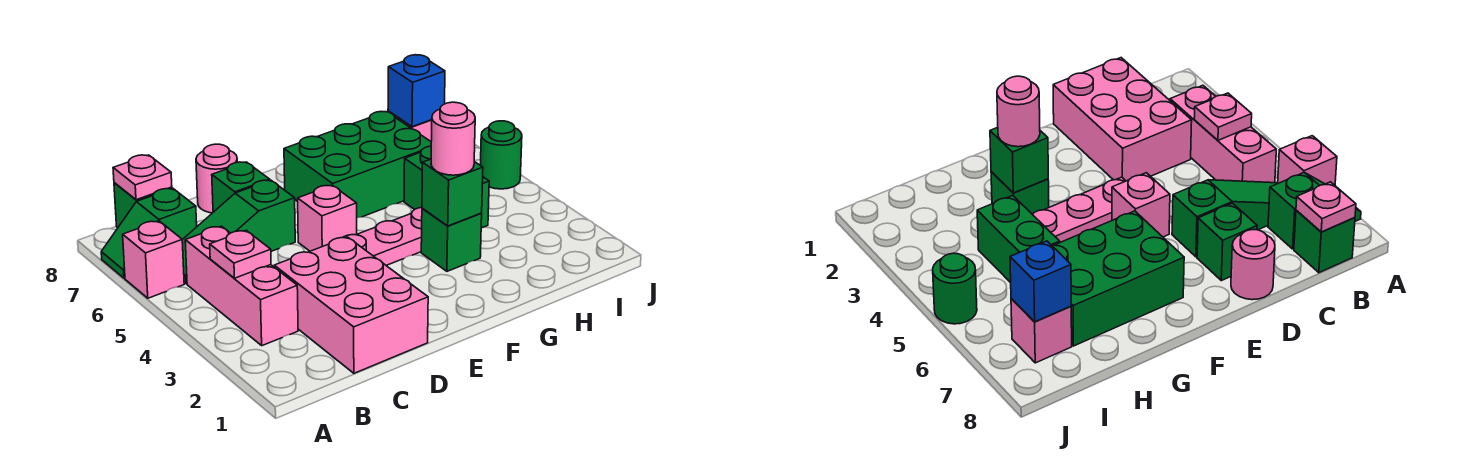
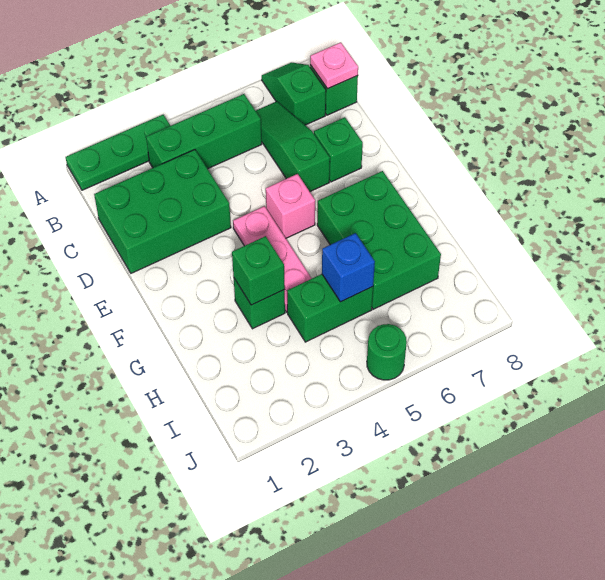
none -> green plate A1:A3 level 1
pink brick A6 level 1 -> none
pink brick B3:B5 level 1 -> green brick B3:B5 level 1
pink plate B4 level 2 -> none
pink brick C1:D3 level 1 -> green brick C1:D3 level 1
pink round brick D8 level 1 -> none
pink round brick G3 level 3 -> none
pink brick I7 level 1 -> none
blue brick I7 level 2 -> blue brick H5 level 2

